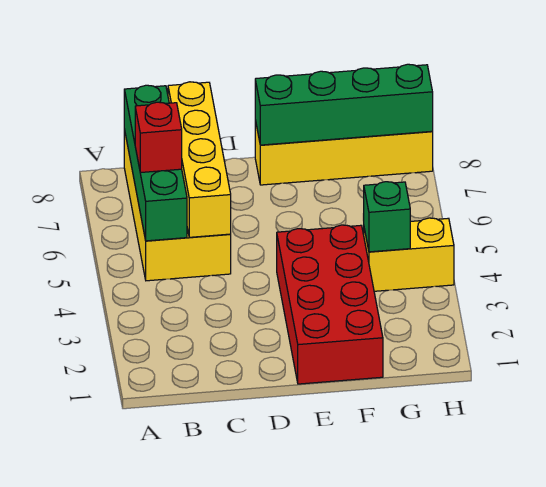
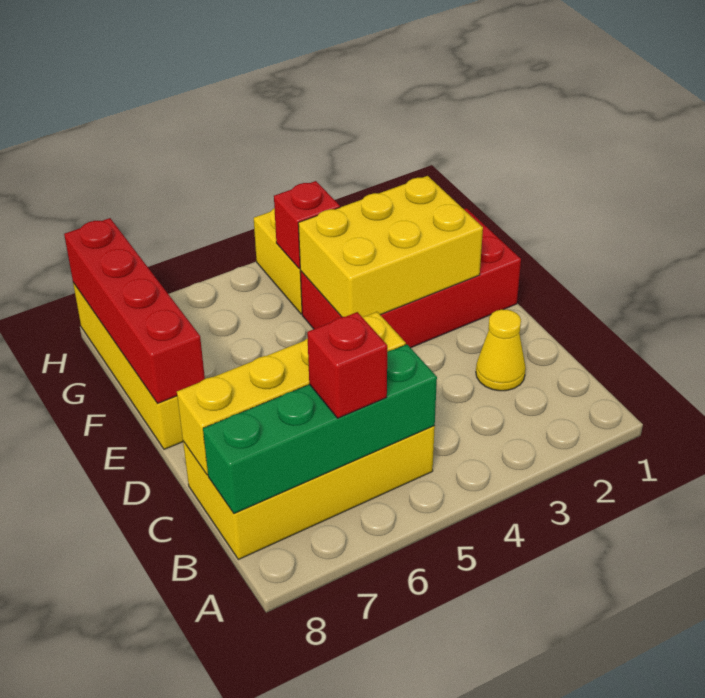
none -> yellow cone C2 level 1
none -> yellow brick E2:F4 level 2
green brick E8:H8 level 2 -> red brick E8:H8 level 2
green brick G4 level 2 -> red brick G4 level 2

